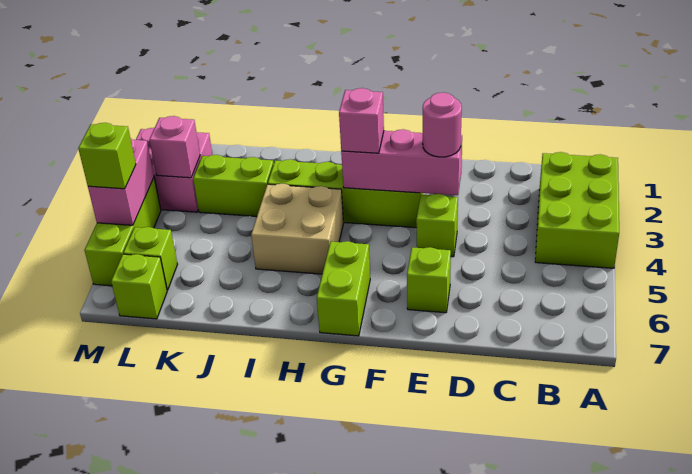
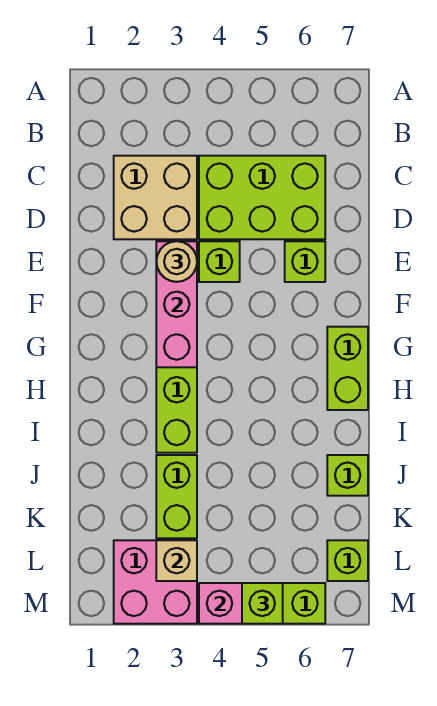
lime brick A2:B4 level 1 -> lime brick C4:D6 level 1
pink round brick E3 level 3 -> tan round brick E3 level 3
pink brick G3 level 3 -> none
lime brick G6:G7 level 1 -> lime brick G7:H7 level 1
tan brick H4:I5 level 1 -> tan brick C2:D3 level 1
pink brick L3 level 2 -> tan brick L3 level 2
lime brick L6 level 1 -> lime brick J7 level 1

